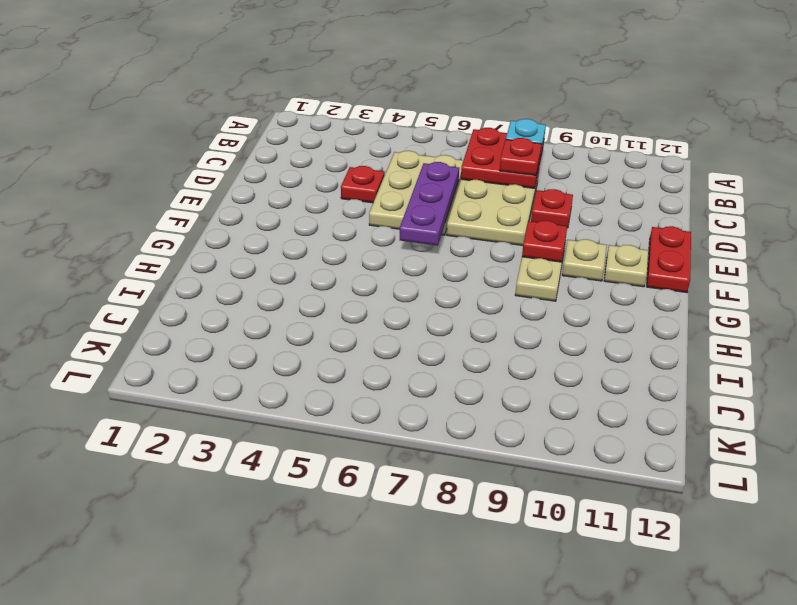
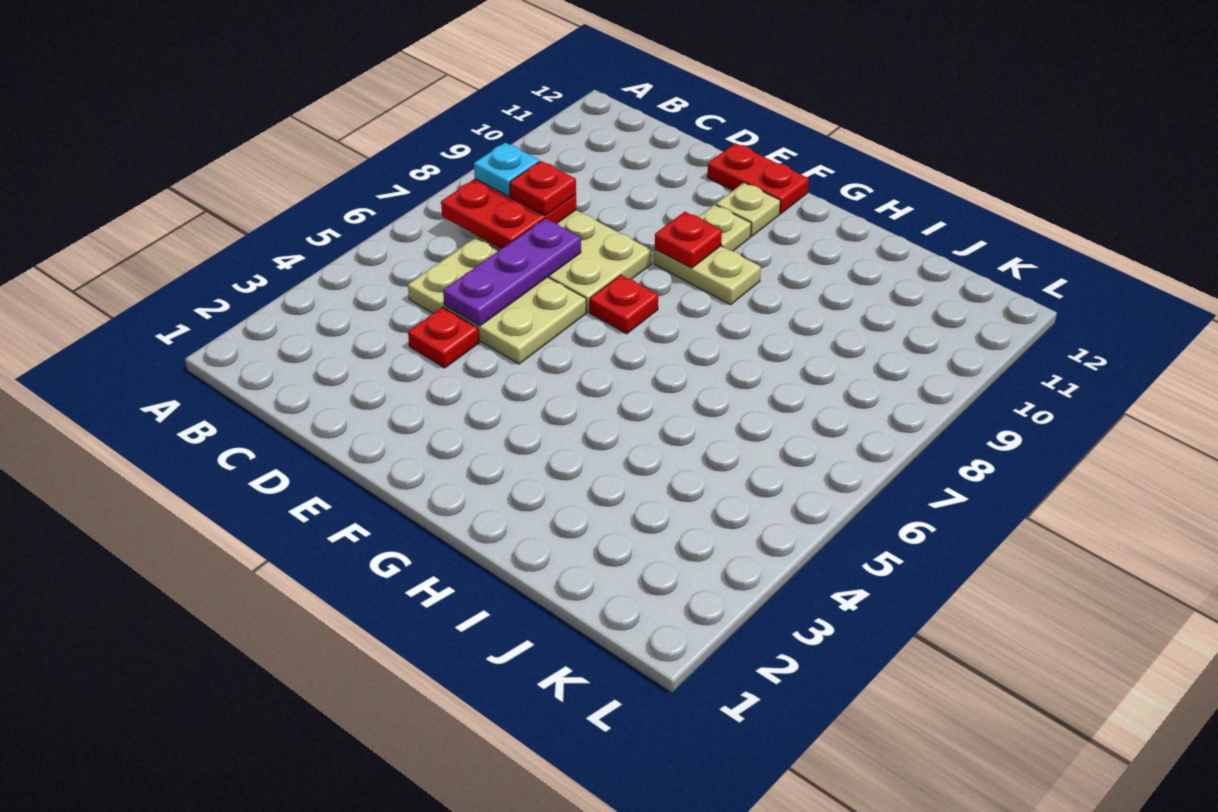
purple plate D6:F6 level 2 -> purple plate D5:D7 level 2
red plate D9 level 1 -> red plate F7 level 1

